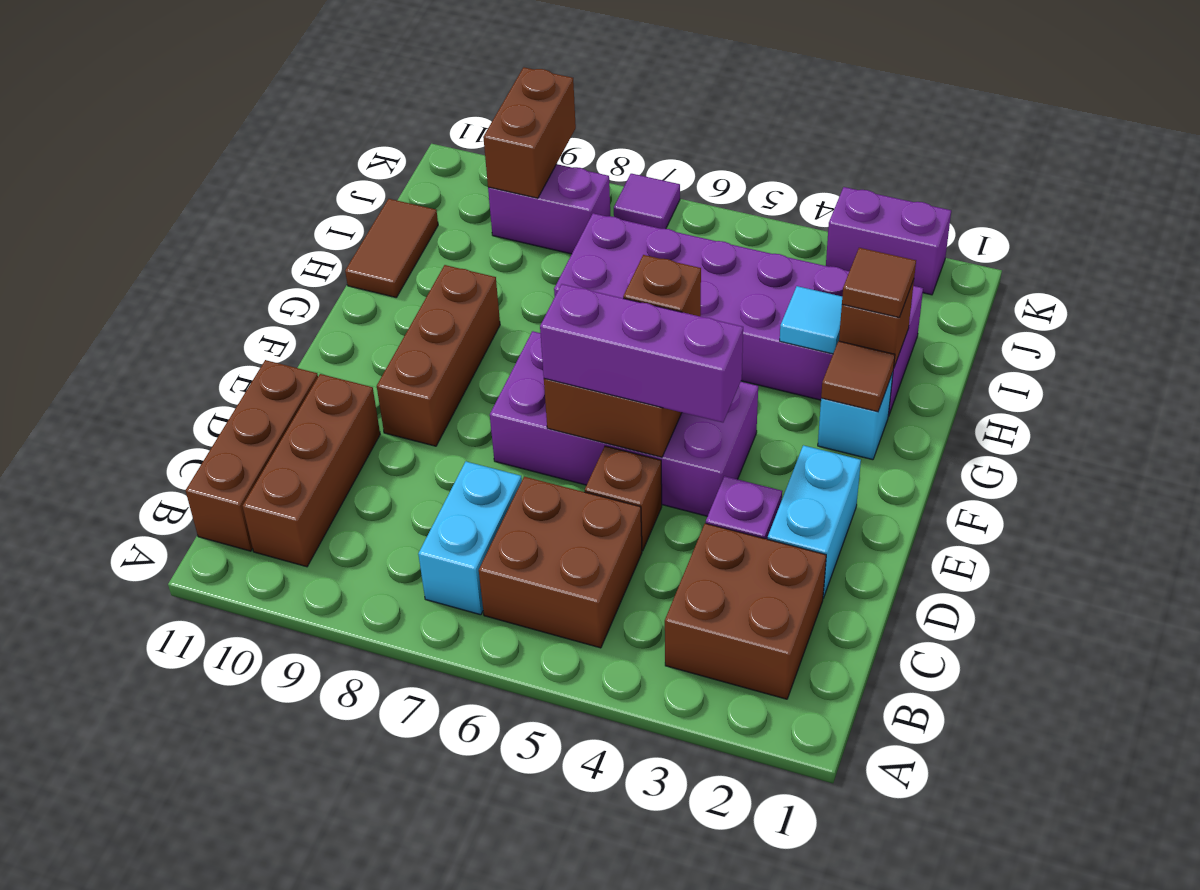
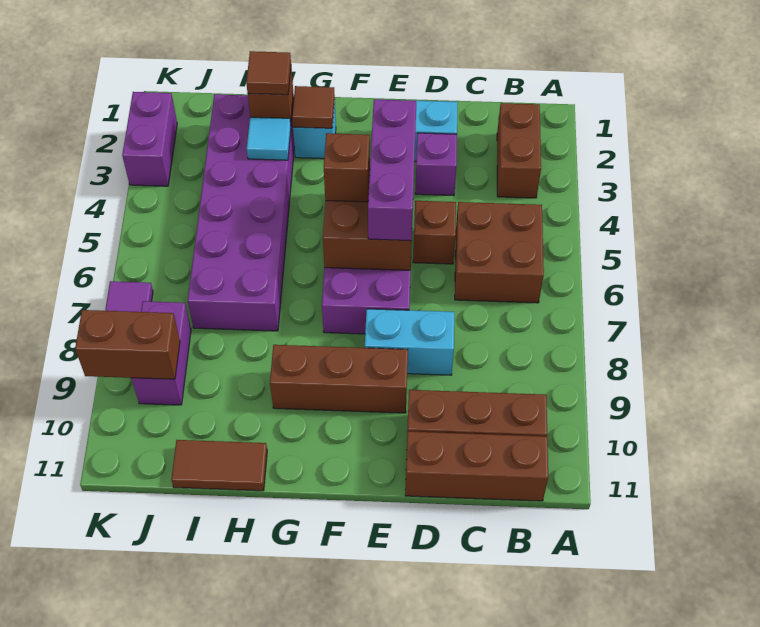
brown brick B2:C3 level 1 -> brown brick B2:B3 level 1
cyan brick B7:C7 level 1 -> cyan brick D8:E8 level 1

